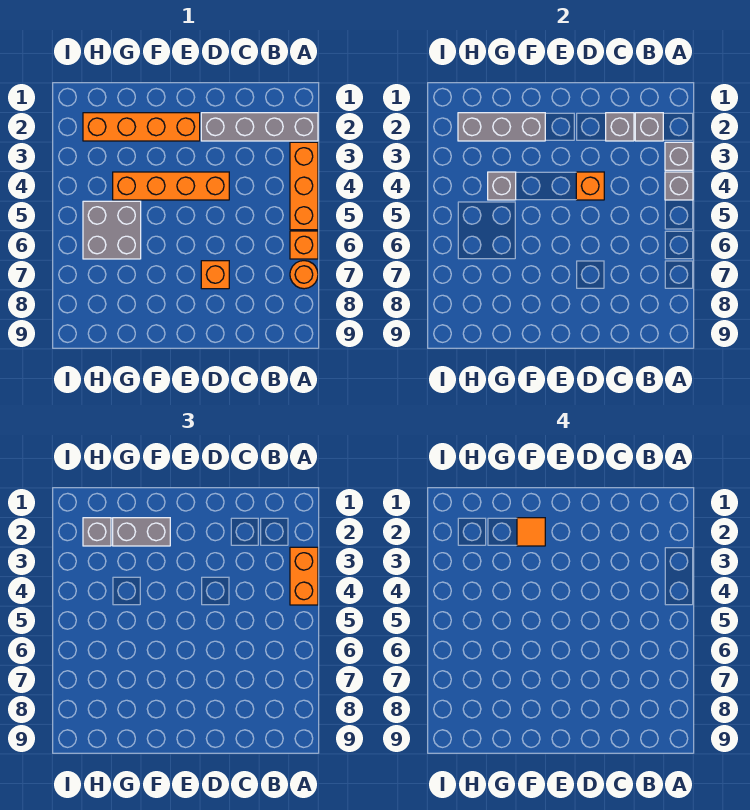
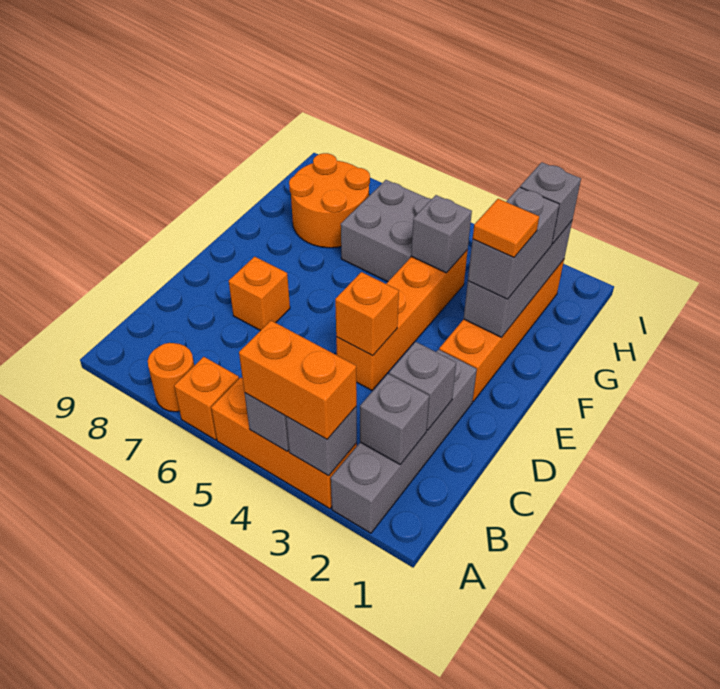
none -> orange round brick G7:H8 level 1

